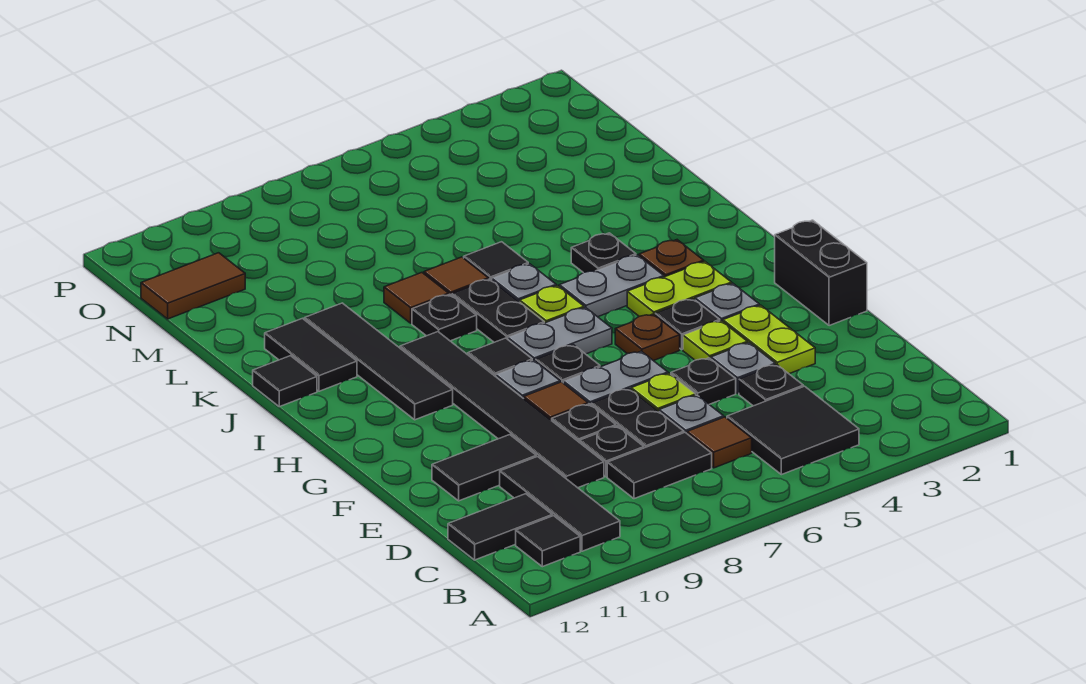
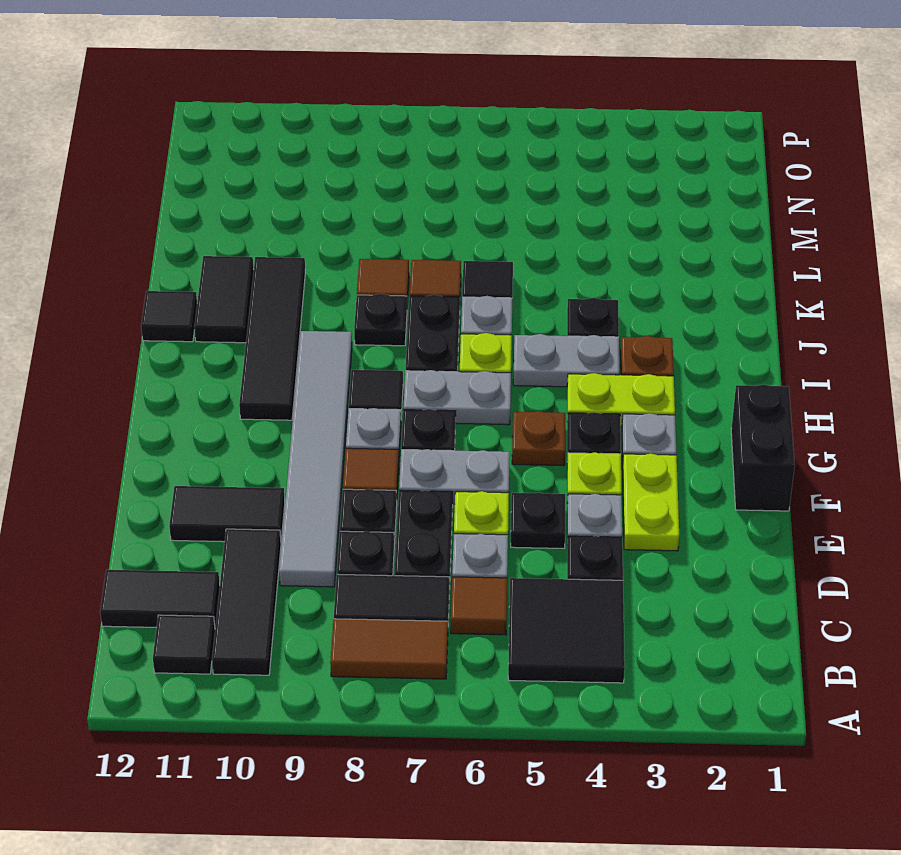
black tile D9:I9 level 1 -> grey tile D9:I9 level 1
brown tile N11:N12 level 1 -> brown tile B7:B8 level 1

